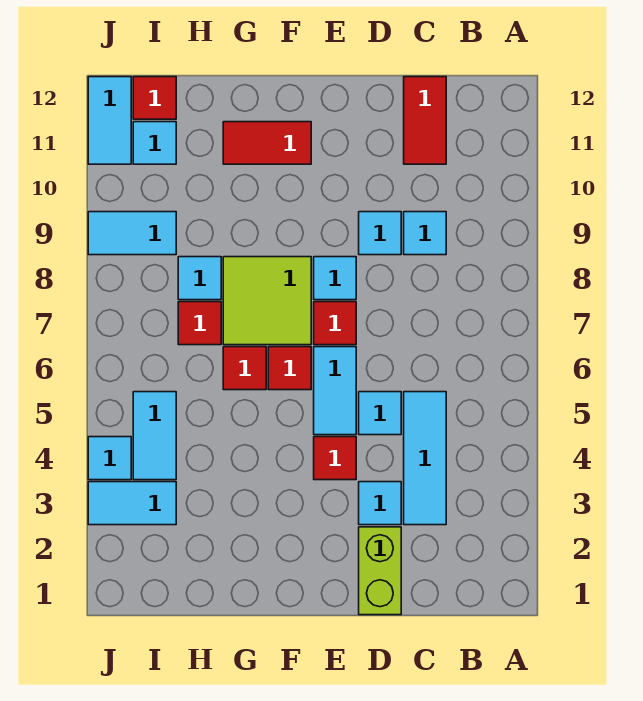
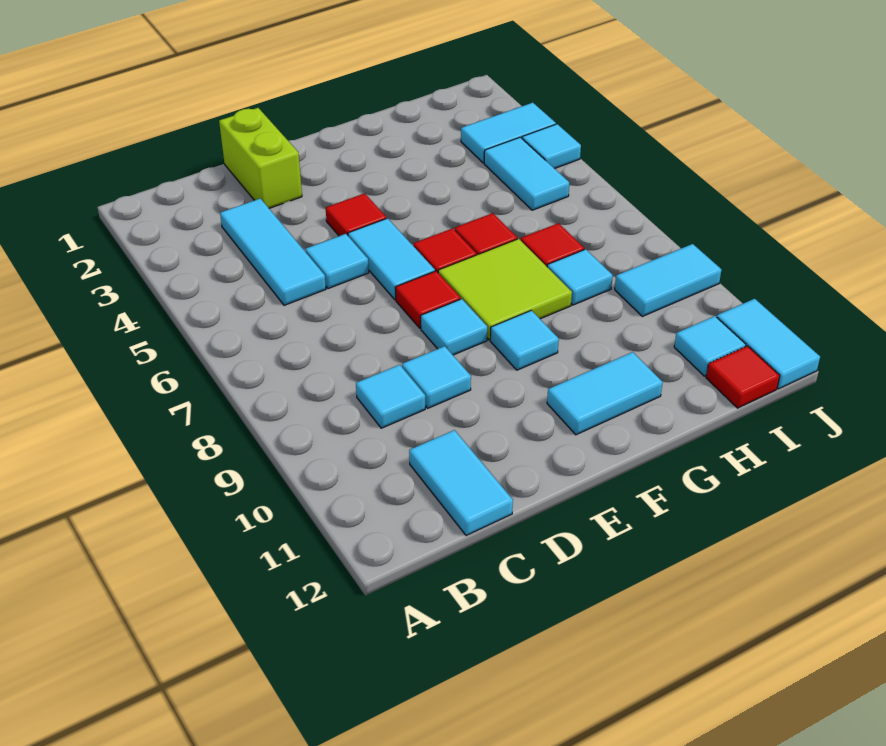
red tile C11:C12 level 1 -> cyan tile C11:C12 level 1
cyan tile D3 level 1 -> cyan tile F9 level 1
red tile F11:G11 level 1 -> cyan tile F11:G11 level 1

